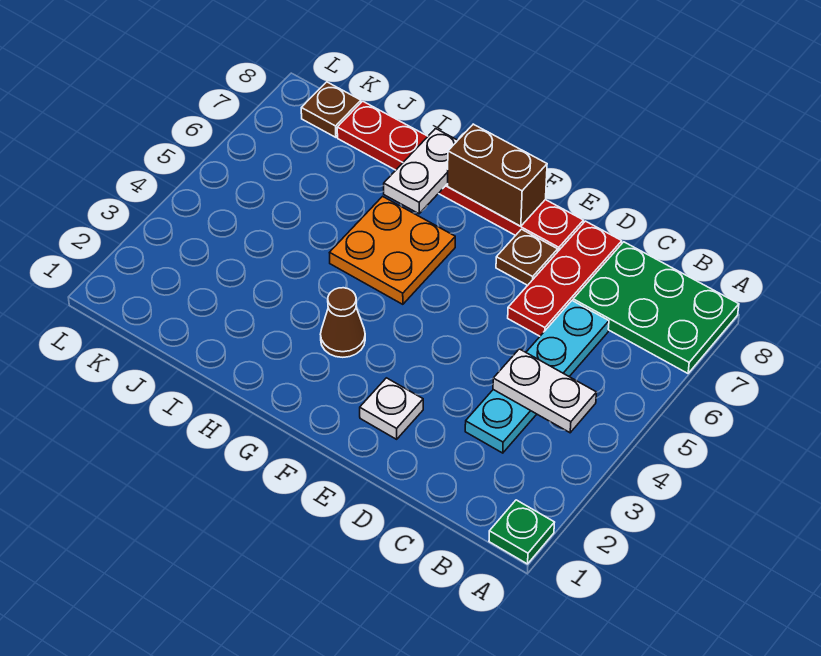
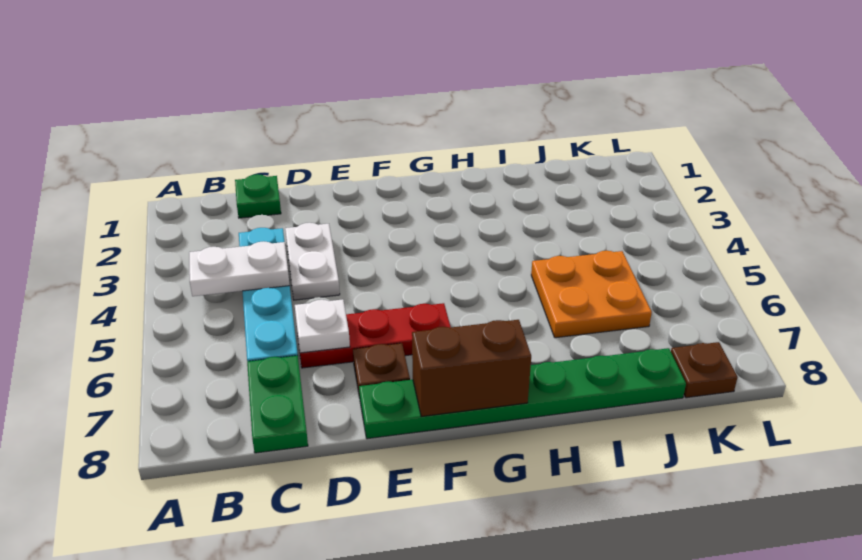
green plate A1 level 1 -> green plate C1 level 1
green plate A7:C8 level 1 -> green plate C7:C8 level 1
red plate D6:D8 level 1 -> red plate D6:F6 level 1
white plate E2 level 1 -> white plate D6 level 2
red plate E8:J8 level 1 -> green plate E8:J8 level 1
brown cone G3 level 1 -> none
orange plate G5:H6 level 1 -> orange plate I5:J6 level 1
white plate H7:H8 level 2 -> white plate D3:D4 level 1

